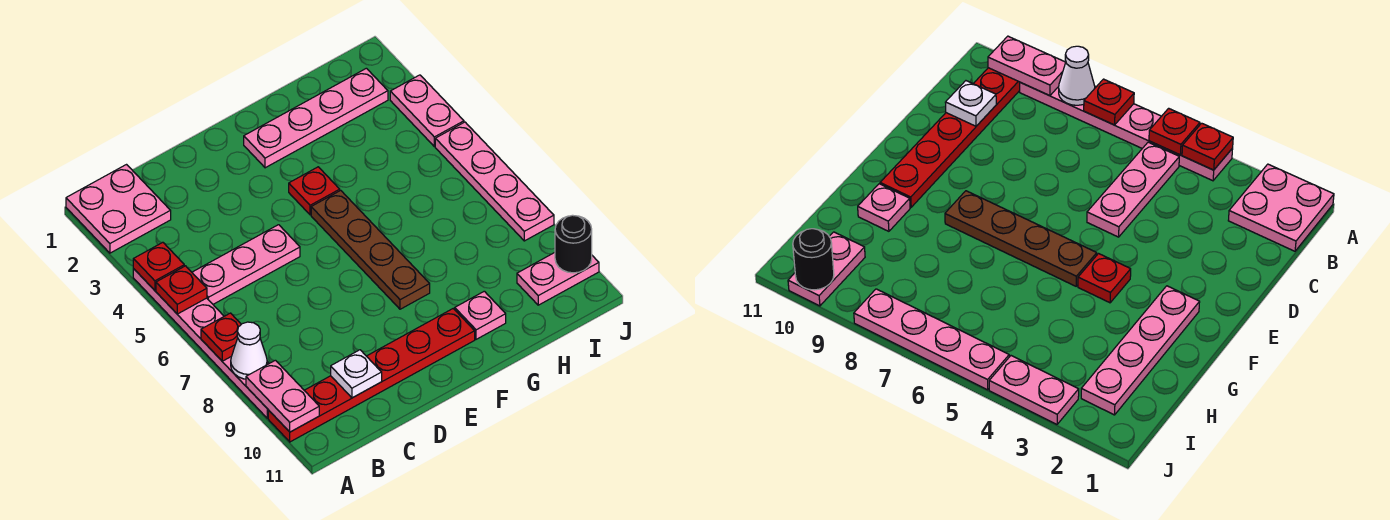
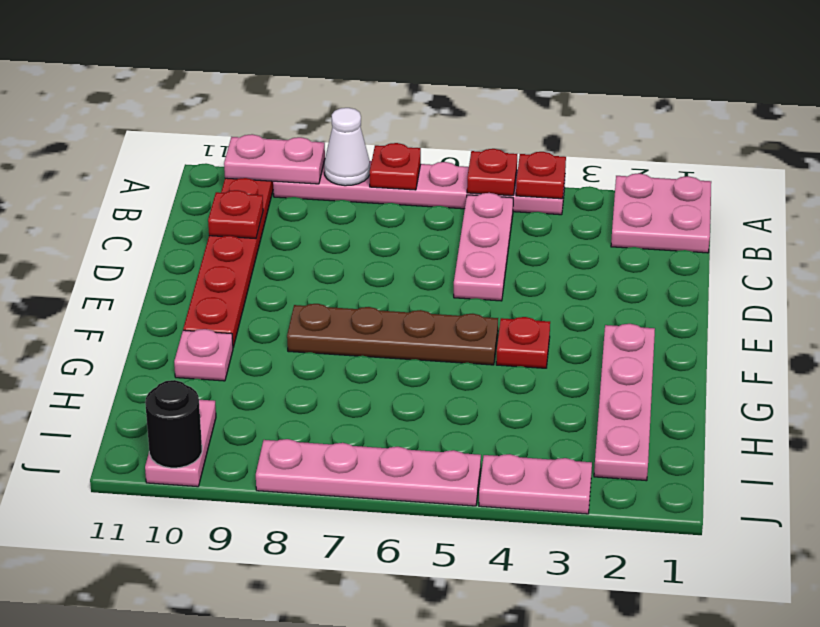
white plate C10 level 2 -> red plate C10 level 2

